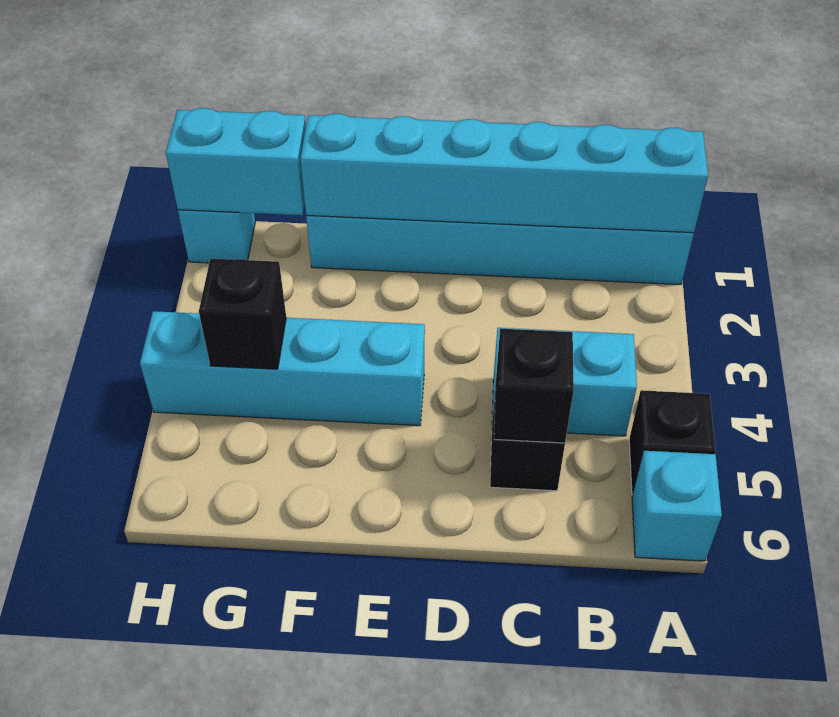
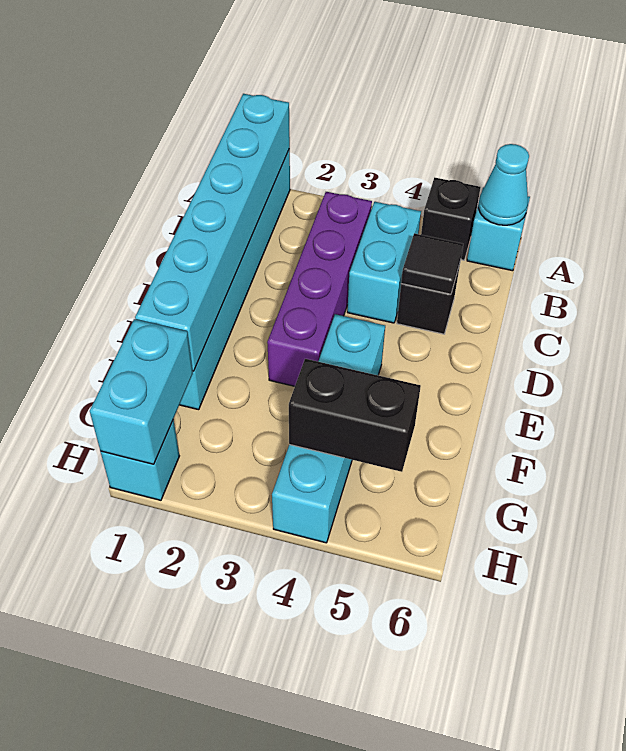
none -> cyan cone A6 level 2
none -> purple brick B3:E3 level 1
black brick C5 level 2 -> black tile C5 level 2
black brick G4 level 2 -> black brick G4:G5 level 2

